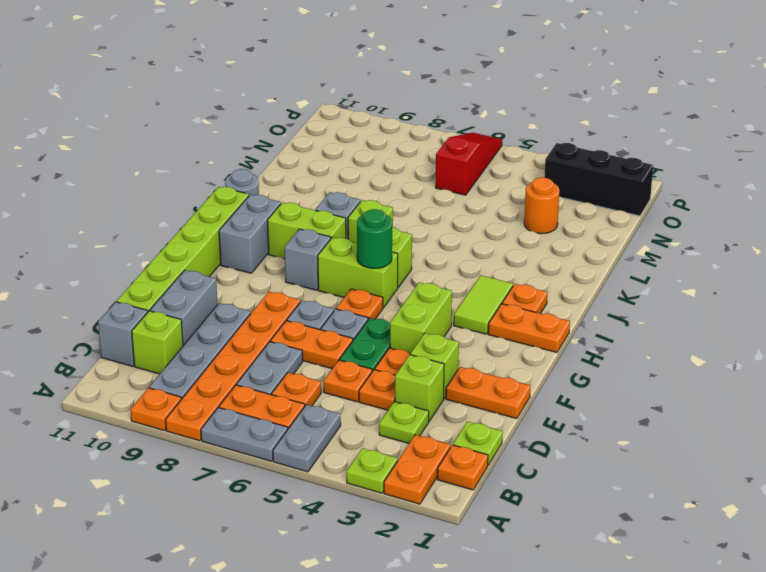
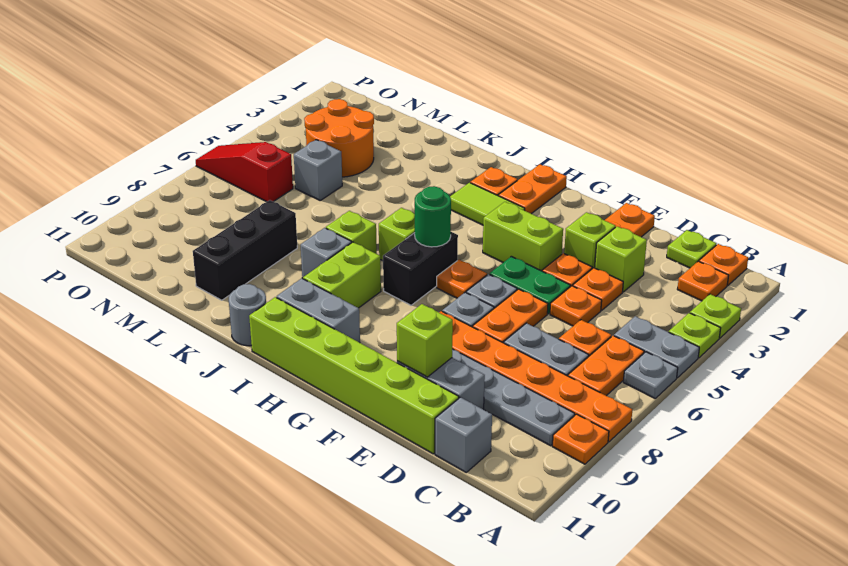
orange plate A2:B2 level 1 -> orange plate B2 level 1
grey plate A6:A7 level 1 -> grey plate A6 level 1
lime plate C3 level 1 -> lime plate A4 level 1
lime brick C10 level 1 -> lime brick E10 level 2
lime brick H6:H7 level 1 -> black brick H6:H7 level 1
grey brick H8 level 1 -> grey brick M5 level 1
orange round brick M3 level 1 -> orange round brick M3:N4 level 1
black brick O1:O3 level 1 -> black brick L8:L10 level 1

